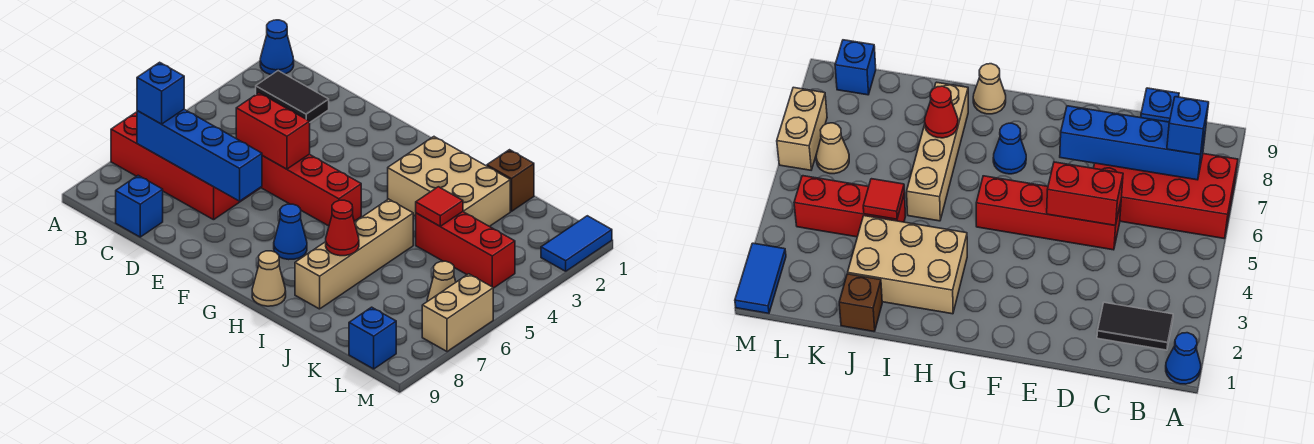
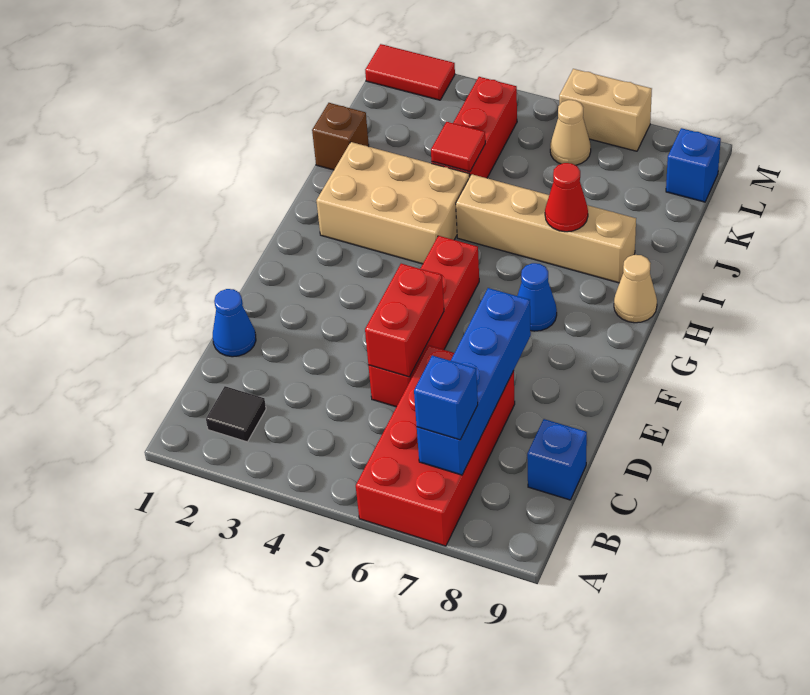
blue cone A1 level 1 -> blue cone D1 level 1
black tile B2:C2 level 1 -> black tile B2 level 1
tan brick H2:J3 level 1 -> tan brick H2:I4 level 1
blue tile M1:M2 level 1 -> red tile M1:M2 level 1

